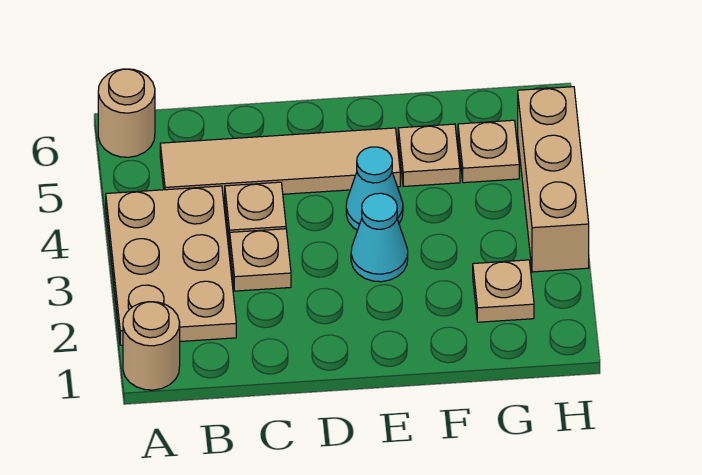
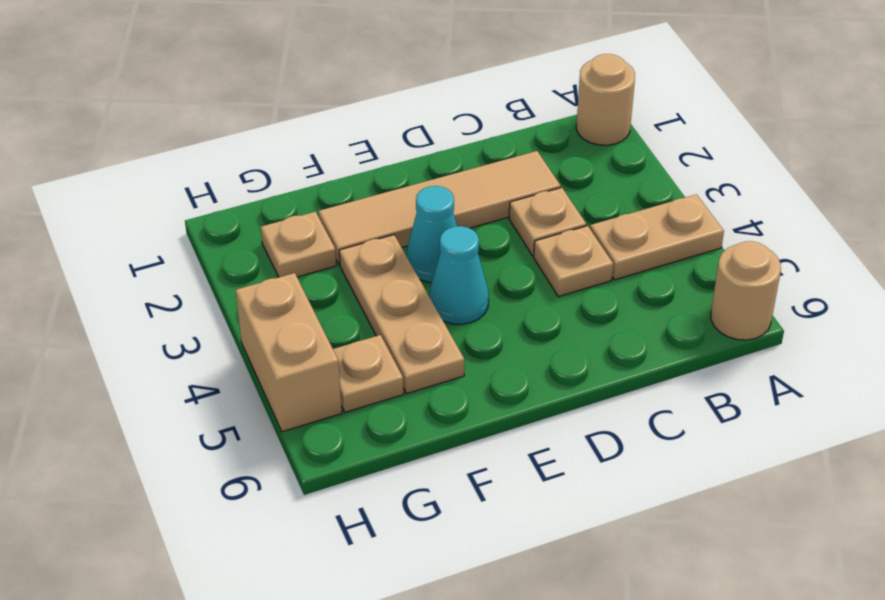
tan plate A2:B4 level 1 -> tan plate A4:B4 level 1
tan tile B5:E5 level 1 -> tan tile C2:F2 level 1
tan plate F5 level 1 -> tan plate F3:F5 level 1
tan brick H3:H5 level 1 -> tan brick H4:H5 level 1

